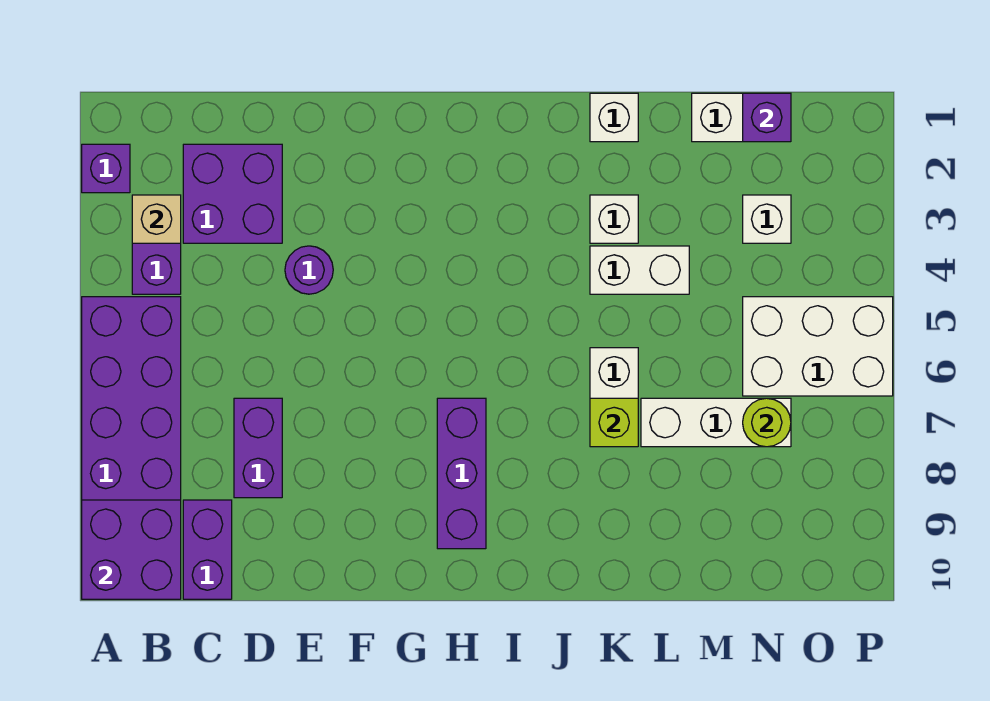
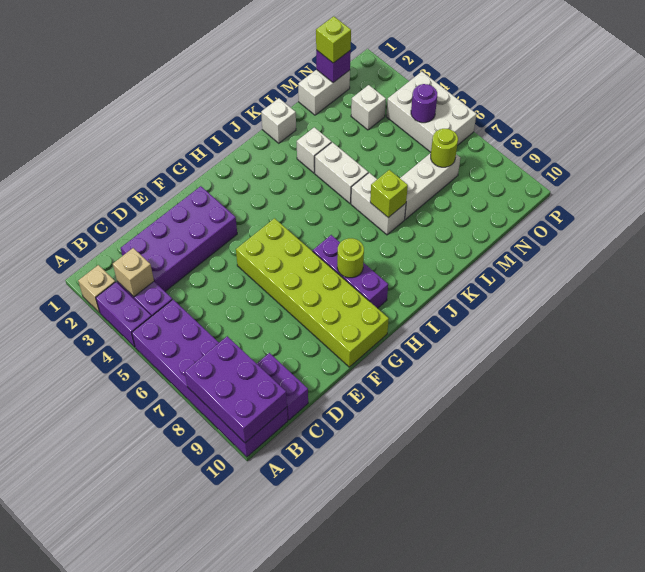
purple brick A2 level 1 -> tan brick A2 level 1
purple brick A9:B10 level 2 -> purple brick A8:B10 level 2
purple brick C2:D3 level 1 -> purple brick C2:F3 level 1
purple brick D7:D8 level 1 -> purple brick A3:A4 level 1
purple round brick E4 level 1 -> purple round brick O5 level 2
none -> lime brick F5:G10 level 1
none -> lime round brick H8 level 2
white brick K4:L4 level 1 -> white brick K4:K5 level 1
none -> lime brick N1 level 3
white brick N5:P6 level 1 -> white brick O4:P6 level 1

